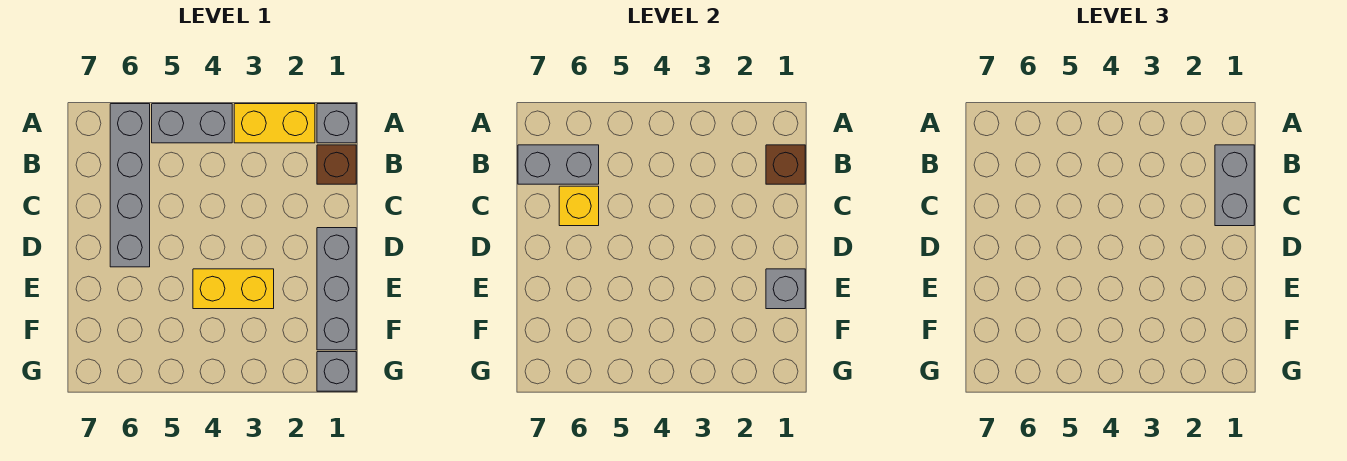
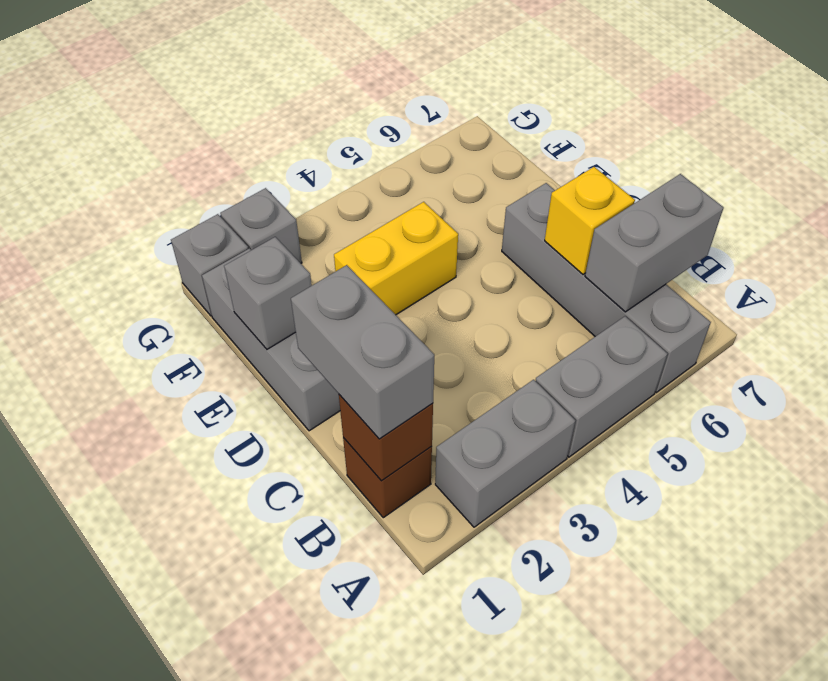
grey brick A1 level 1 -> grey brick G2 level 1
yellow brick A2:A3 level 1 -> grey brick A2:A3 level 1

